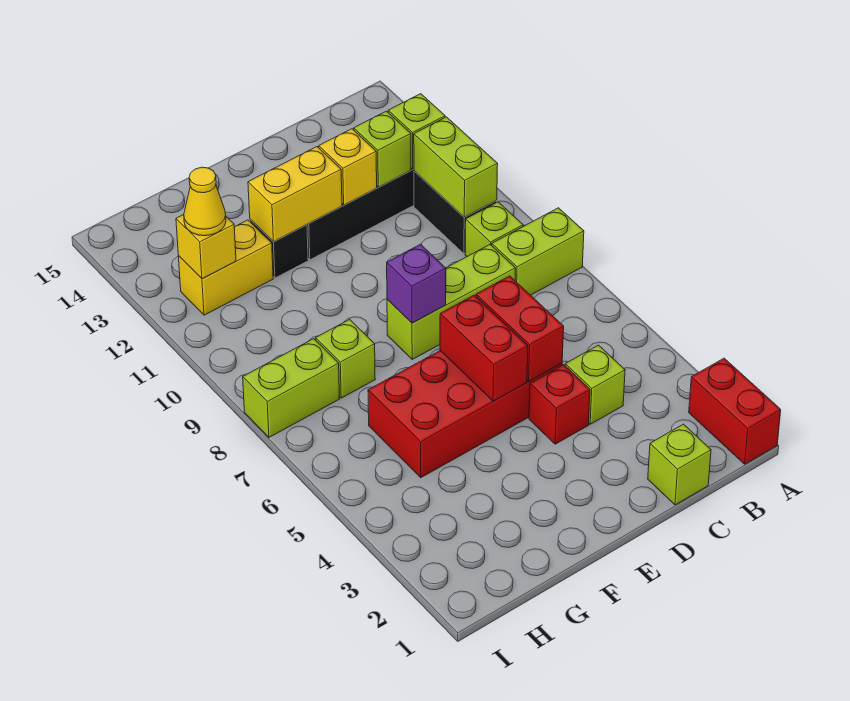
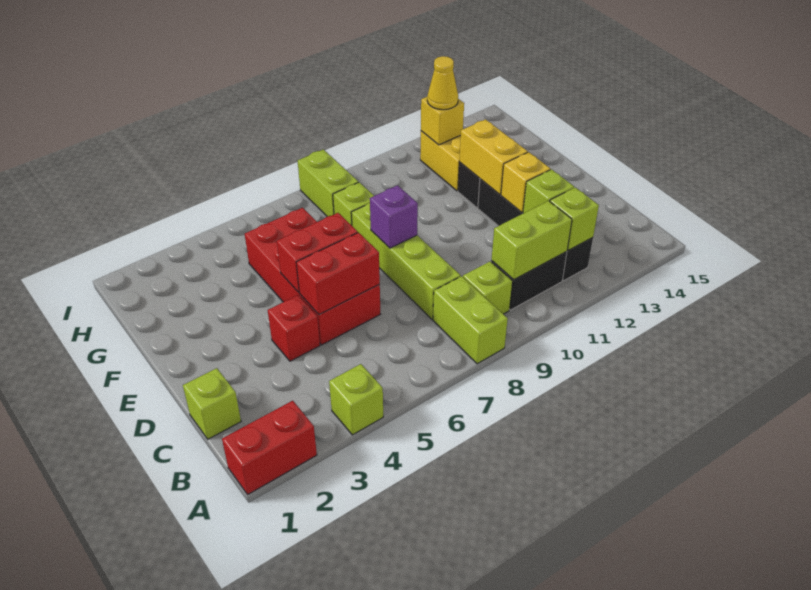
lime brick C4 level 1 -> lime brick A4 level 1
lime brick C8:E8 level 1 -> lime brick C8:F8 level 1

